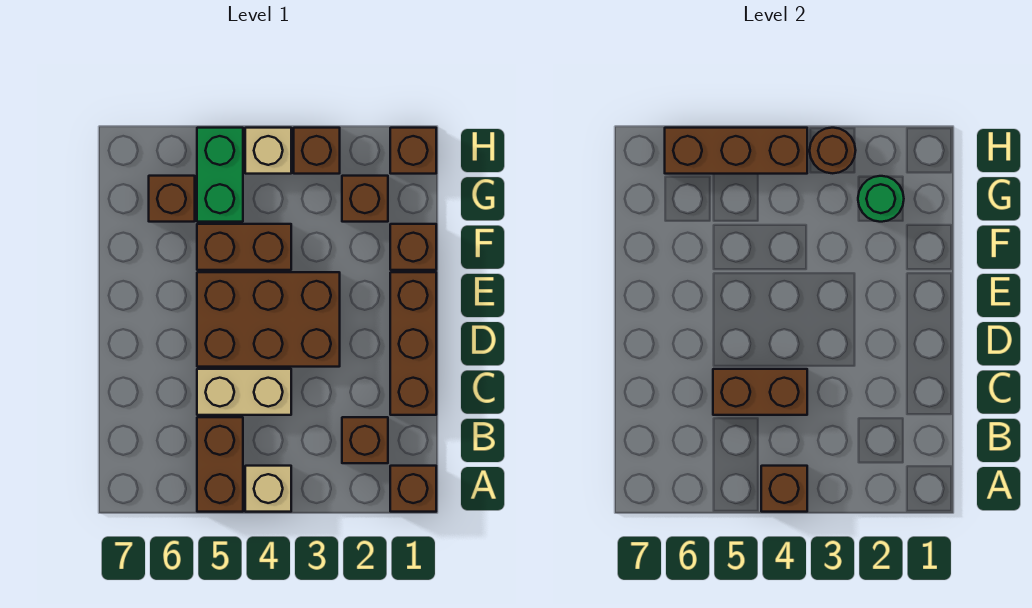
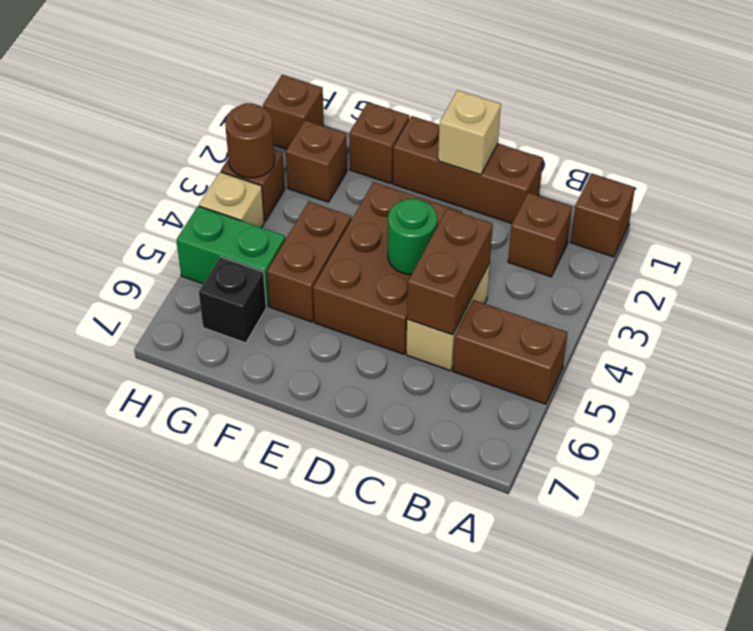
tan brick A4 level 1 -> tan brick D1 level 2
brown brick A4 level 2 -> none
green round brick G2 level 2 -> green round brick D4 level 2
brown brick G6 level 1 -> black brick G6 level 1
brown brick H4:H6 level 2 -> none

